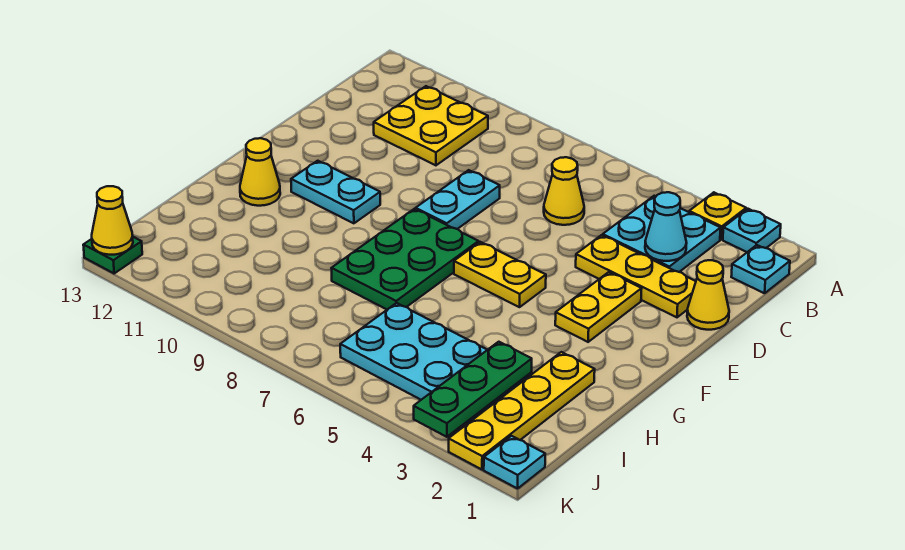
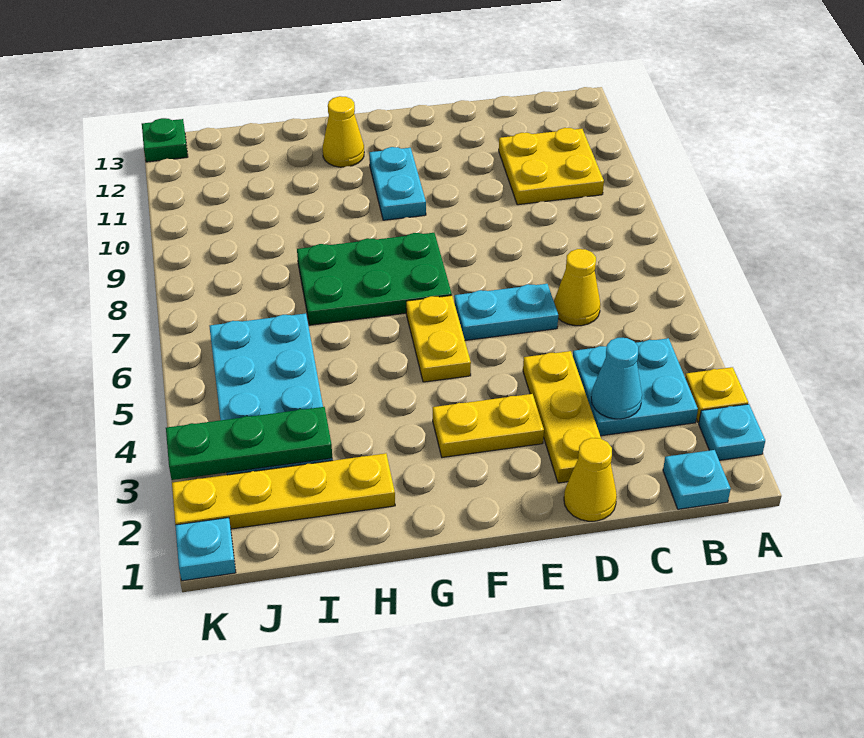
cyan plate D8:E8 level 1 -> cyan plate D6:E6 level 1
yellow cone K13 level 2 -> none

